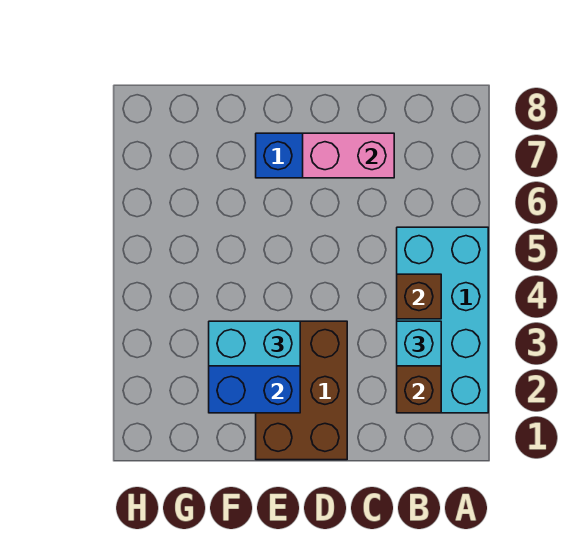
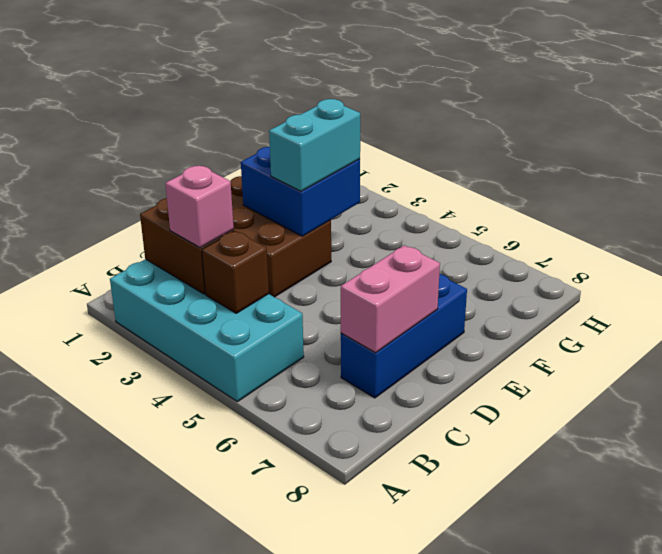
cyan brick B3 level 3 -> pink brick B3 level 3

